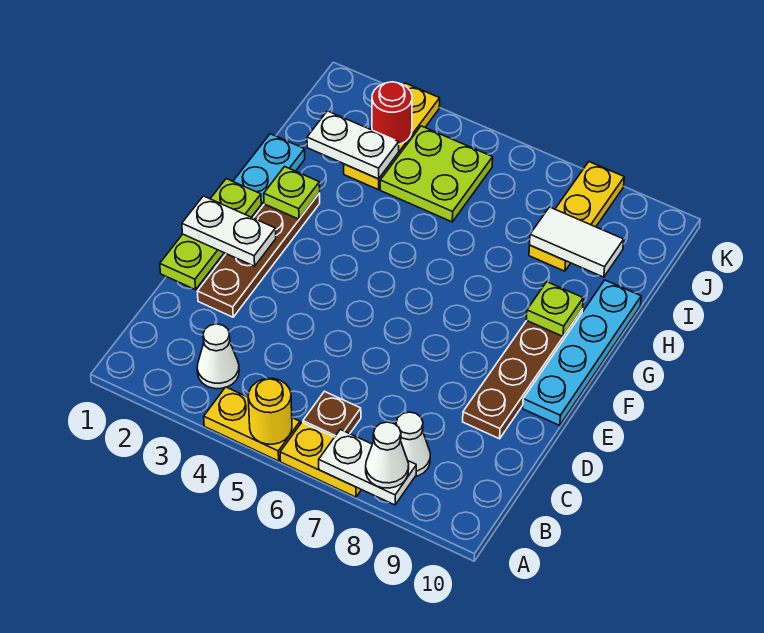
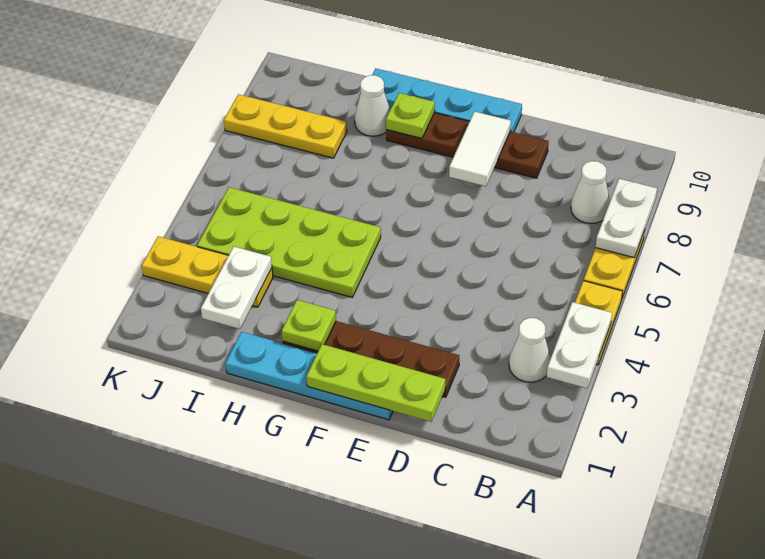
yellow round brick A5 level 2 -> none
white cone A8 level 3 -> white cone H9 level 1
brown plate B6 level 1 -> none
white plate E1:E2 level 3 -> white plate A3:A4 level 2
lime plate I4:J5 level 1 -> lime plate G4:J5 level 1
white tile I8:I9 level 2 -> white tile E8:E9 level 2
red round brick J3 level 2 -> none

